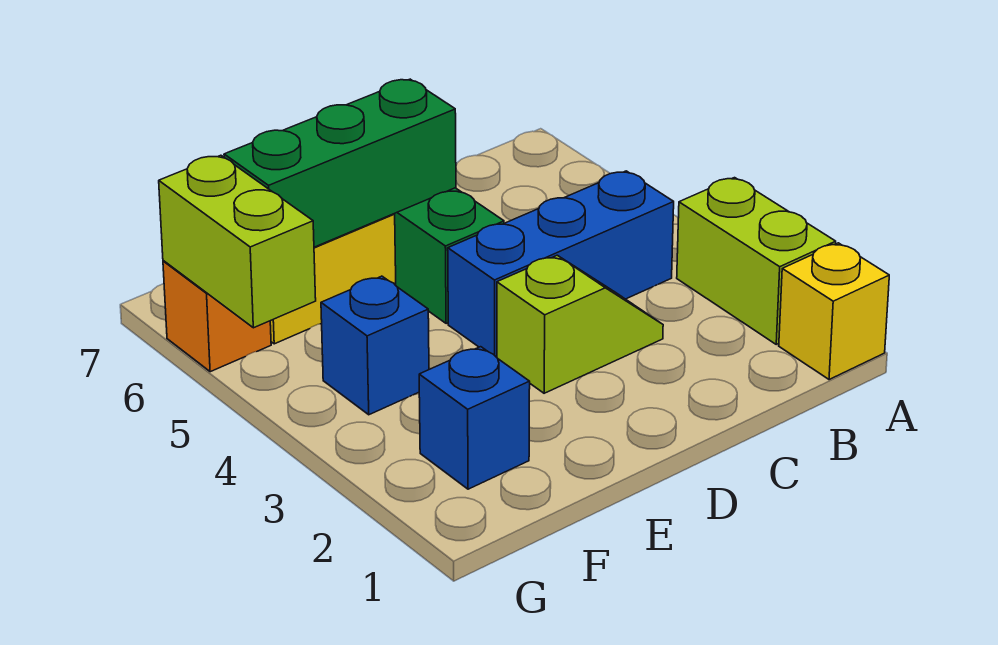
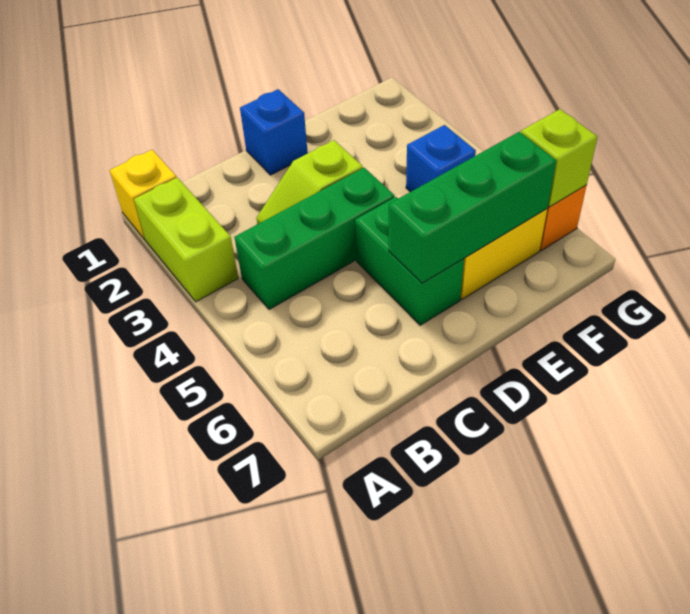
blue brick B4:D4 level 1 -> green brick B4:D4 level 1
blue brick F2 level 1 -> blue brick D1 level 1
lime brick G5:G6 level 2 -> lime brick G6 level 2

